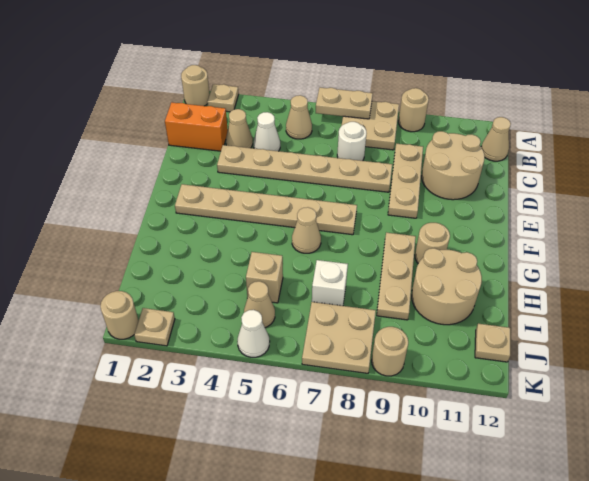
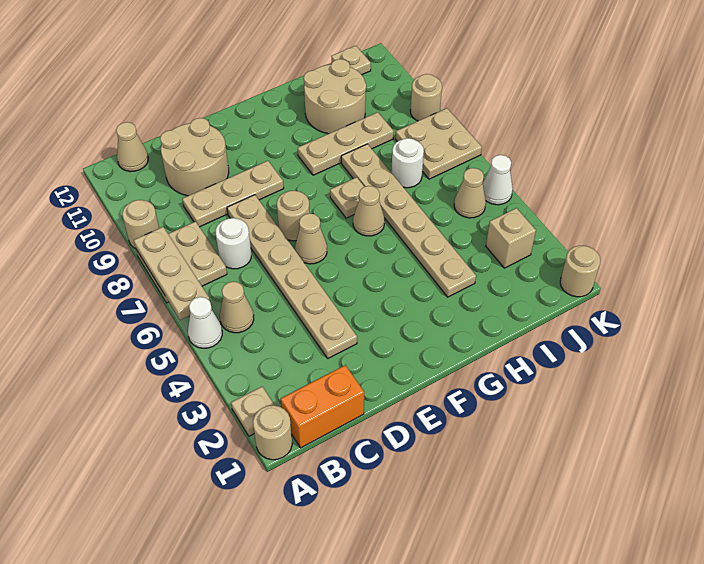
tan plate A6:A7 level 2 -> tan plate A6:A8 level 2
orange brick C1:C2 level 1 -> orange brick B1:C1 level 1
tan cone C3 level 1 -> tan cone E6 level 1
white cone C4 level 1 -> white cone A5 level 1
tan plate F2:F7 level 1 -> tan plate H3:H8 level 1
tan round brick G10 level 1 -> tan round brick E7 level 1
tan brick I5 level 1 -> tan brick J3 level 1
white brick I7 level 1 -> white round brick I7 level 1
tan plate K2 level 1 -> tan plate G7 level 1

